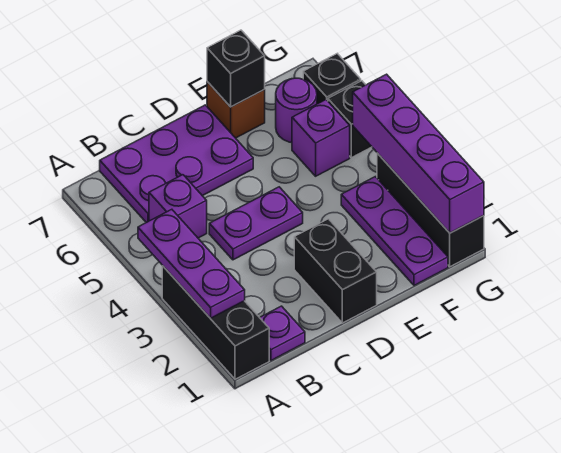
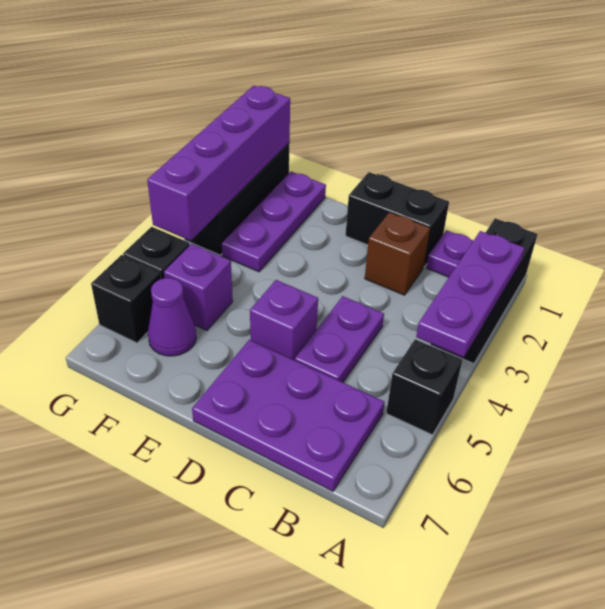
purple brick B5 level 1 -> purple brick D5 level 1
purple plate C4:D4 level 1 -> purple plate C4:C5 level 1
black brick D1:D2 level 1 -> black brick C1:D1 level 1
brown brick E7 level 1 -> brown brick C2 level 1
black brick E7 level 2 -> black brick A5 level 1
purple round brick F6 level 1 -> purple cone F6 level 1

